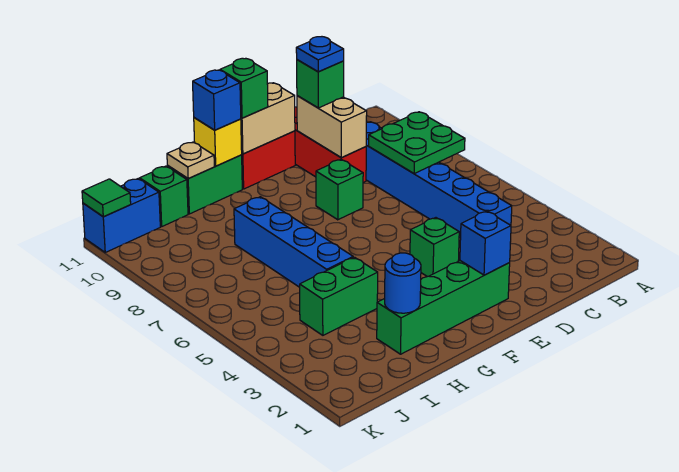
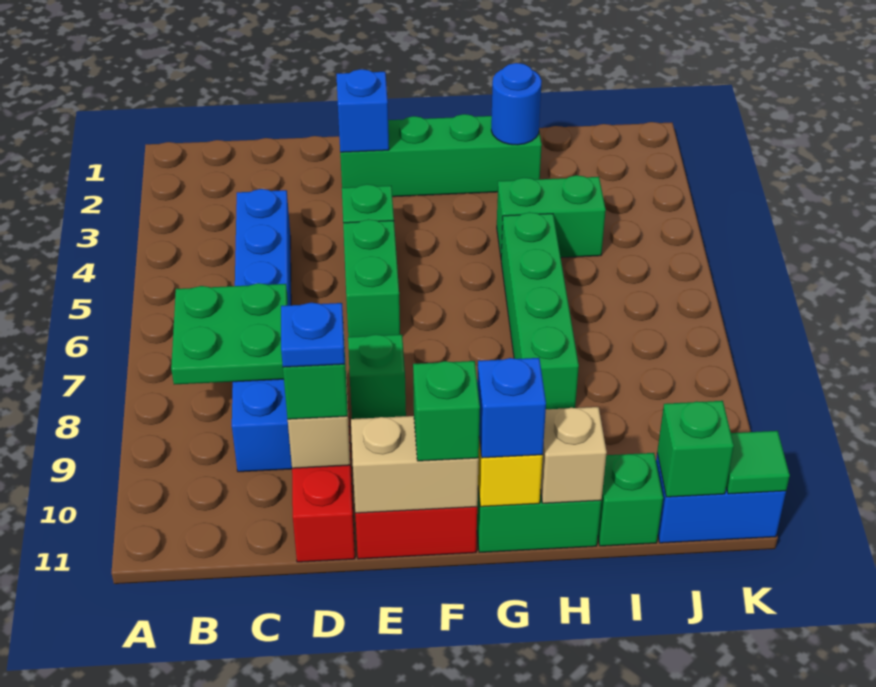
none -> green brick E5:E6 level 1
blue brick H5:H8 level 1 -> green brick H5:H8 level 1
tan plate H11 level 2 -> tan brick H11 level 2
none -> green brick J11 level 2

